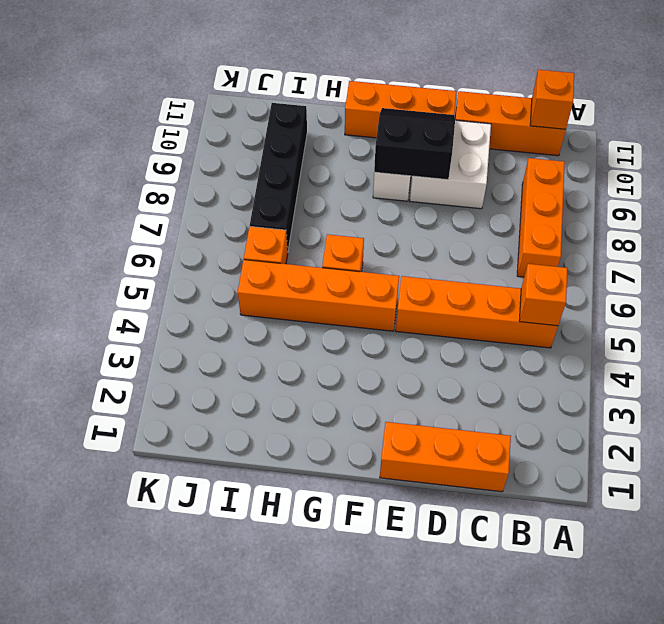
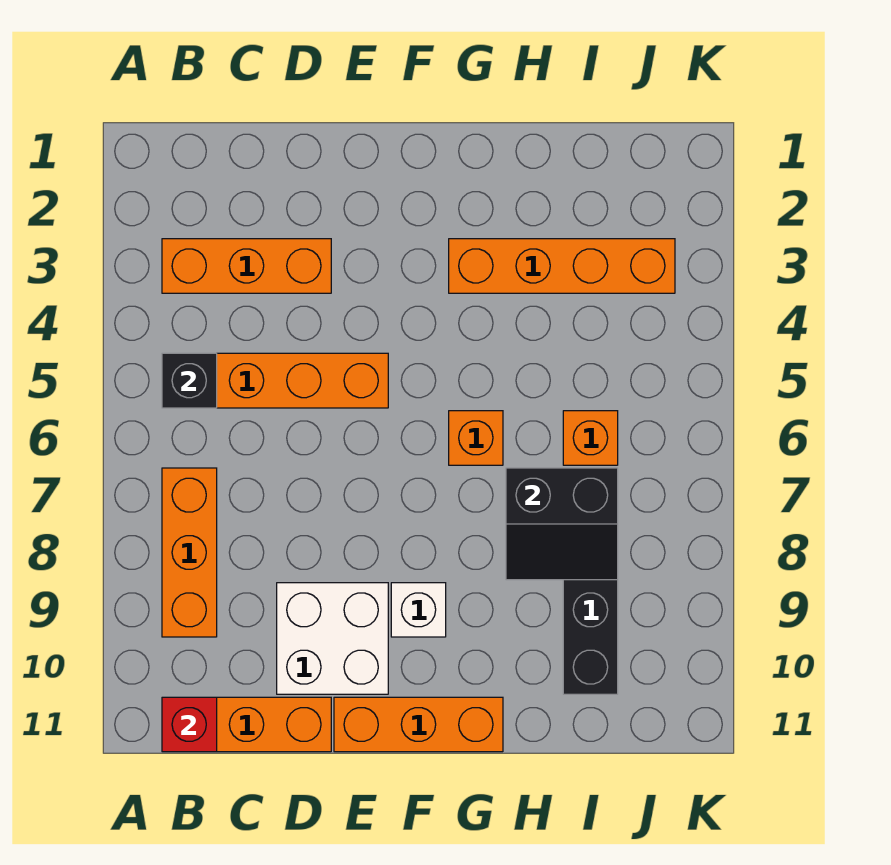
orange brick B5 level 2 -> black brick B5 level 2
orange brick B11 level 2 -> red brick B11 level 2
orange brick C1:E1 level 1 -> orange brick B3:D3 level 1
black slope E9:F10 level 2 top 9 -> black slope H7:I8 level 2 top 7
orange brick F5:I5 level 1 -> orange brick G3:J3 level 1

